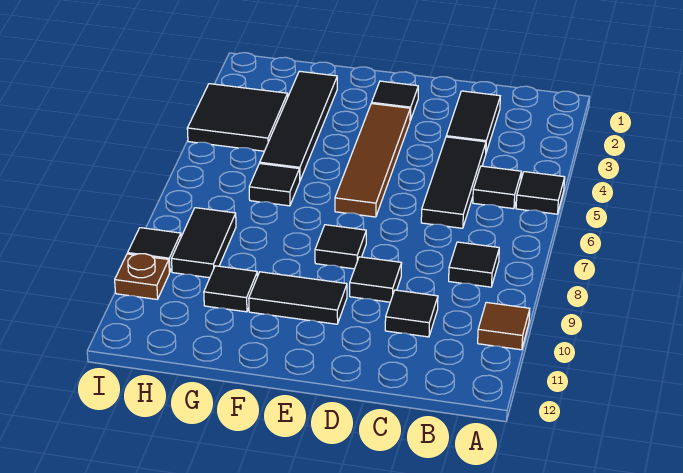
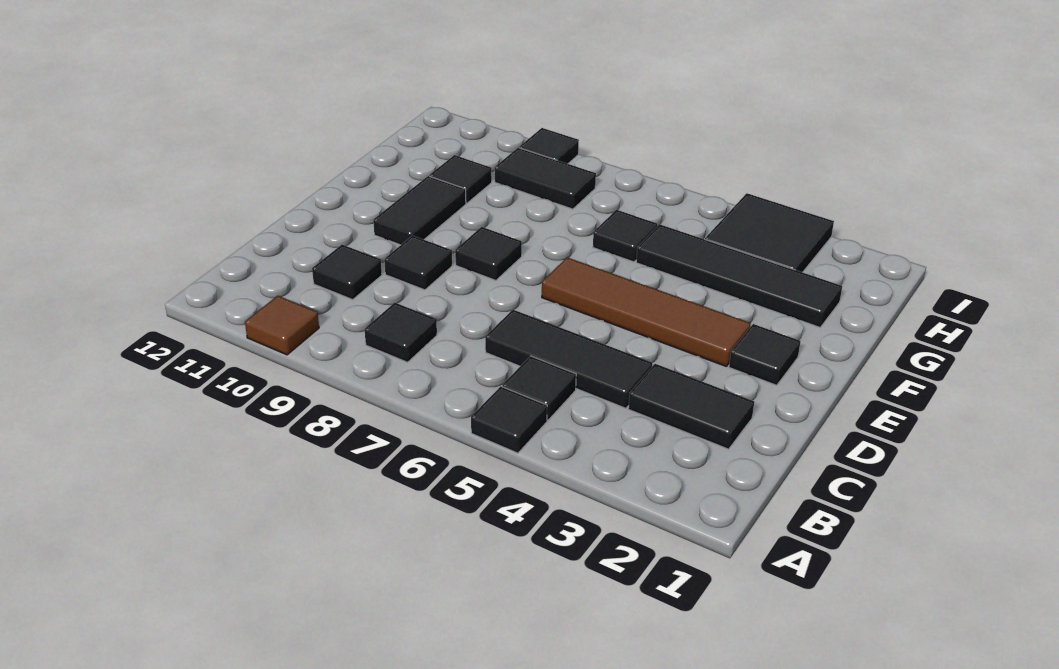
brown plate I10 level 1 -> none

